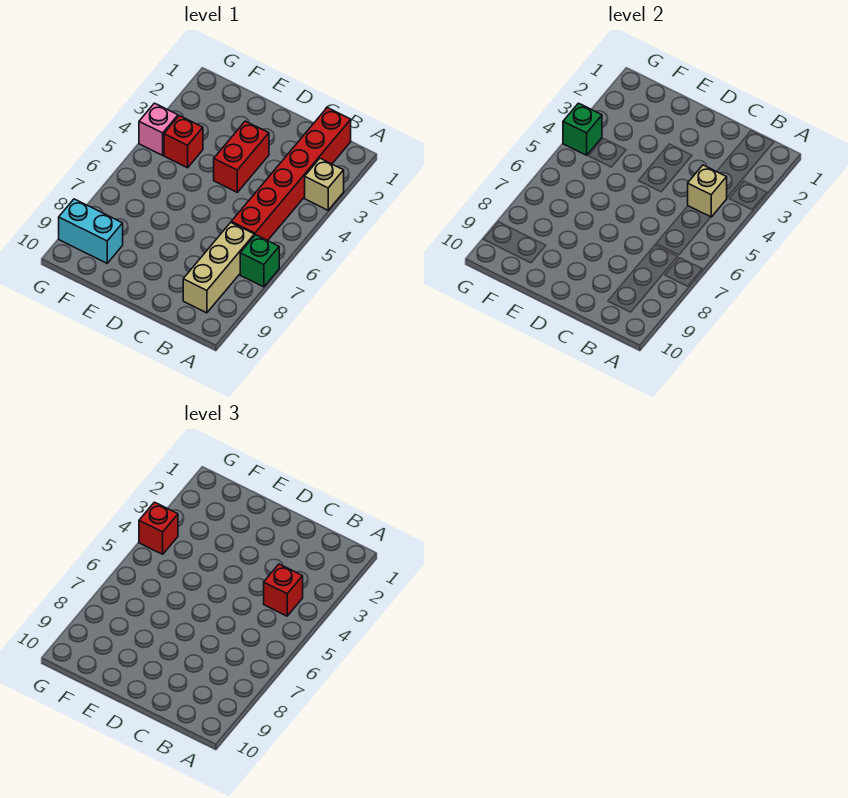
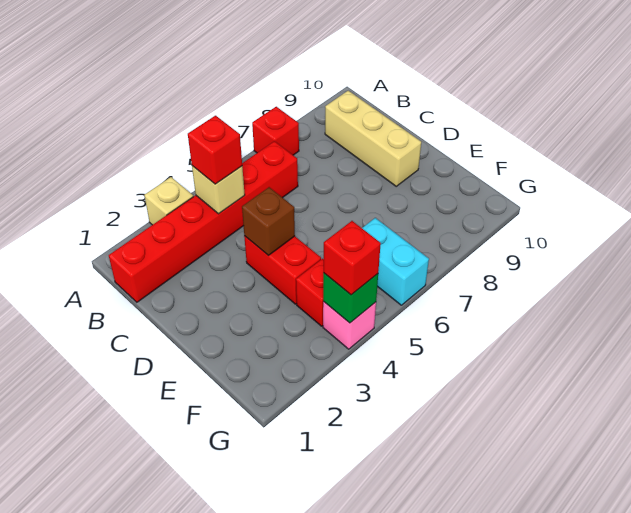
green brick A7 level 1 -> red brick A7 level 1
tan brick B7:B9 level 1 -> tan brick B9:D9 level 1
red brick D3:D4 level 1 -> red brick D4:E4 level 1
none -> brown brick D4 level 2
cyan brick F9:G9 level 1 -> cyan brick F6:G6 level 1

